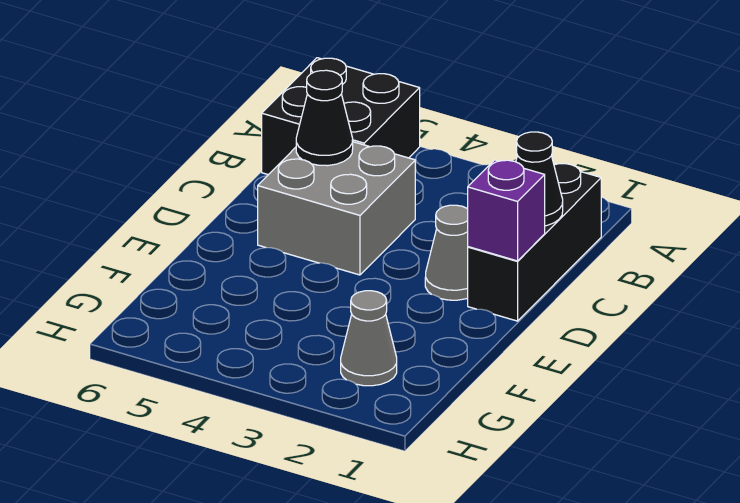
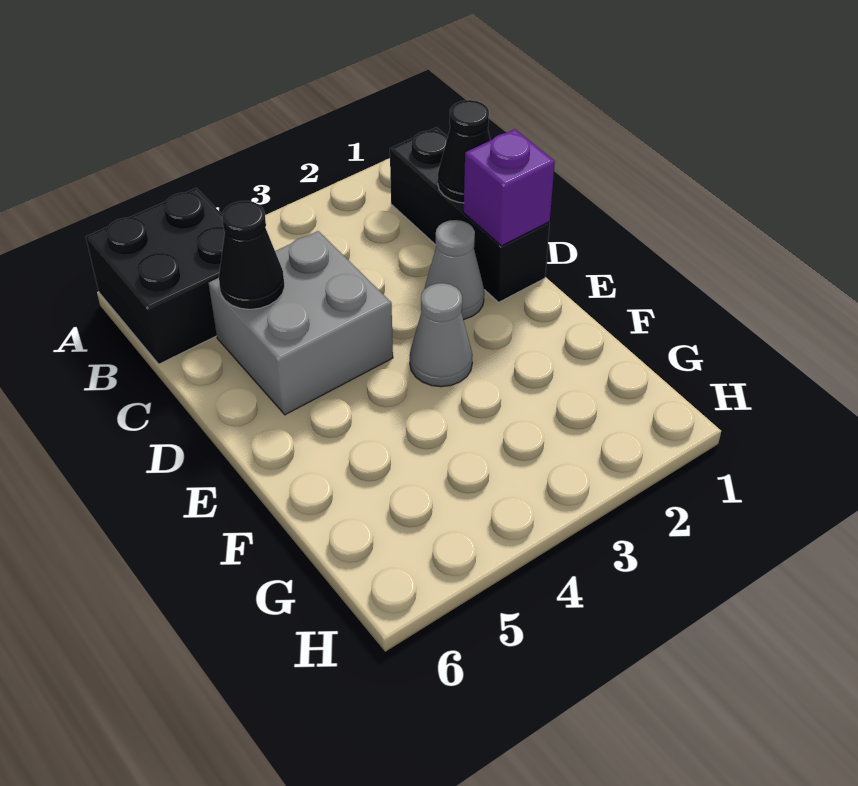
grey cone G2 level 1 -> grey cone E3 level 1

